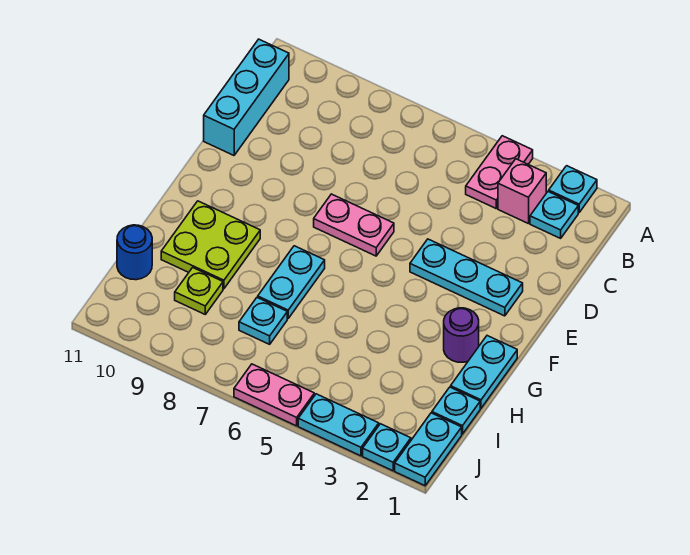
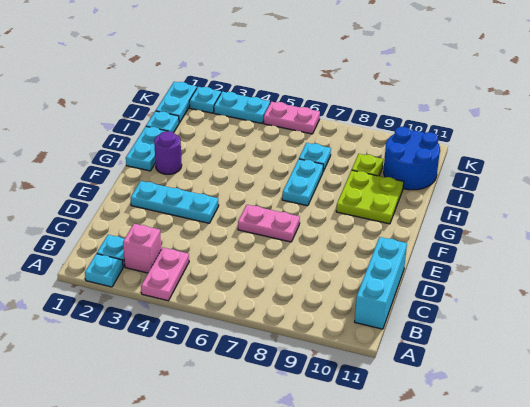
blue round brick I11 level 1 -> blue round brick I10:J11 level 1

